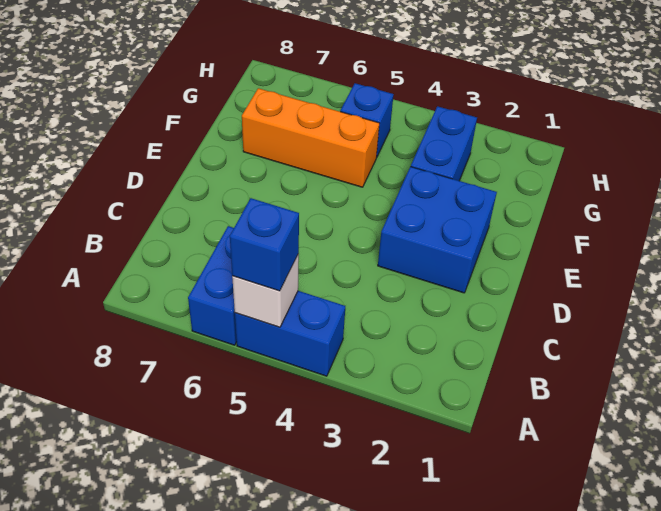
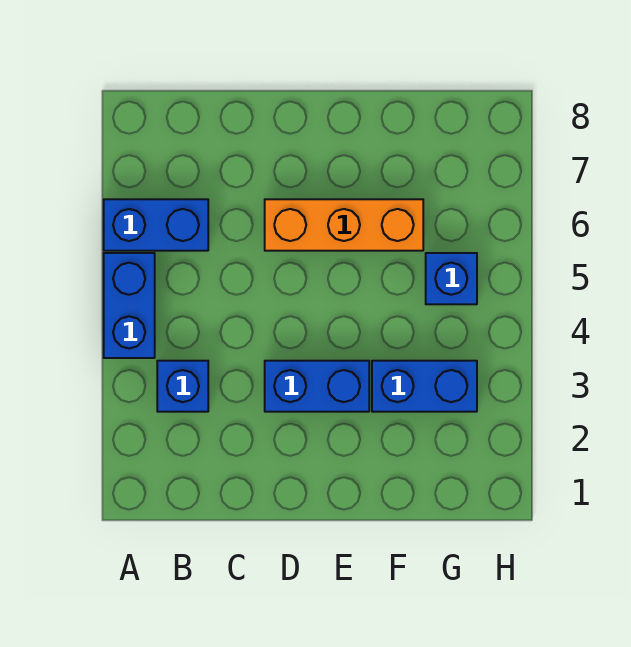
white brick A5 level 2 -> none
blue brick A5 level 3 -> blue brick B3 level 1
blue brick D2:E3 level 1 -> blue brick D3:E3 level 1
orange brick F5:F7 level 1 -> orange brick D6:F6 level 1

